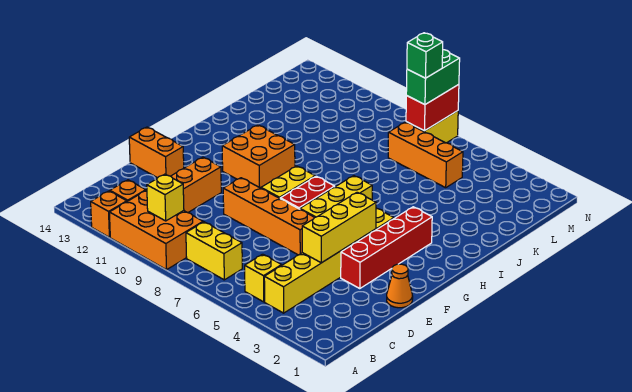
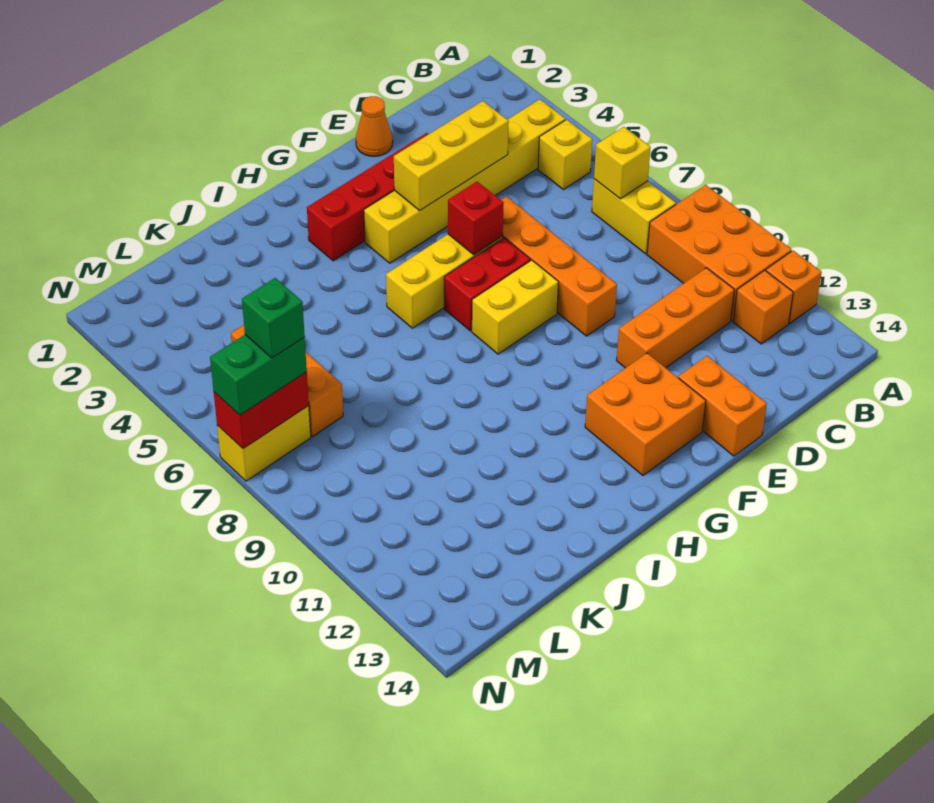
yellow brick B10 level 2 -> yellow brick B7 level 2
none -> red brick F6 level 2
orange brick G10:H11 level 1 -> orange brick F12:G13 level 1

